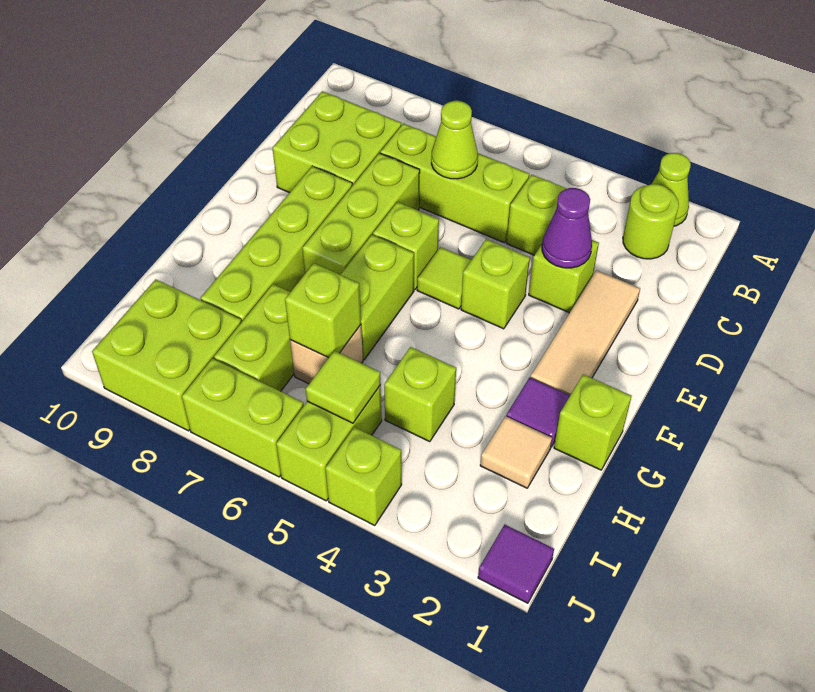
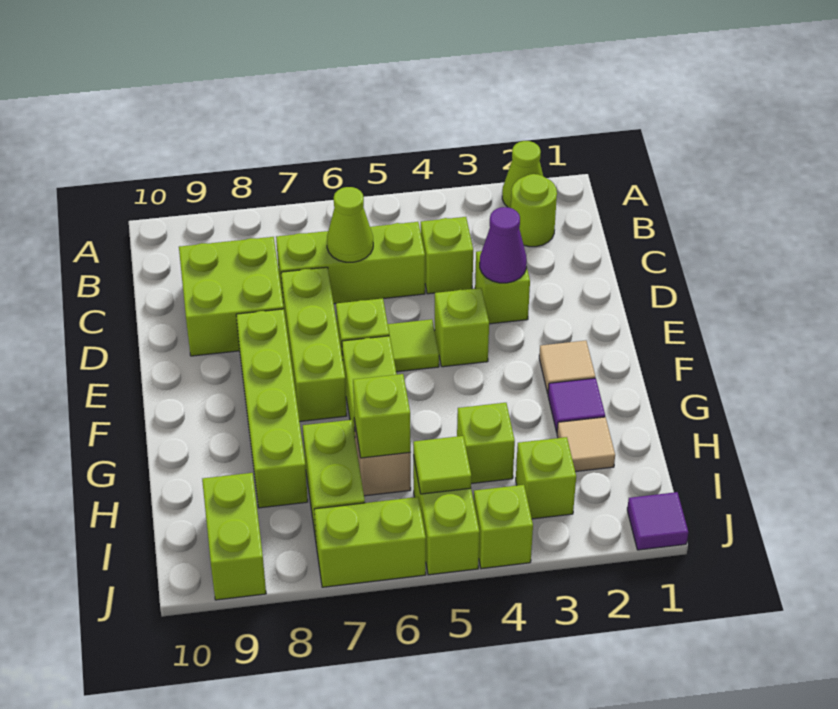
tan tile D2:F2 level 1 -> tan tile F2 level 1
lime brick G1 level 1 -> lime brick I3 level 1
lime brick I8:J9 level 1 -> lime brick I9:J9 level 1

